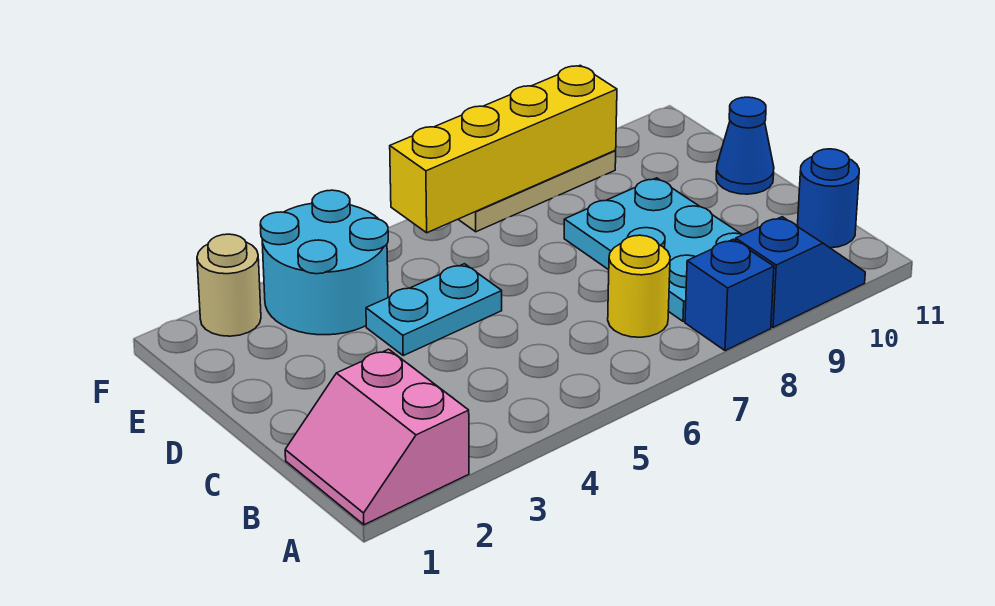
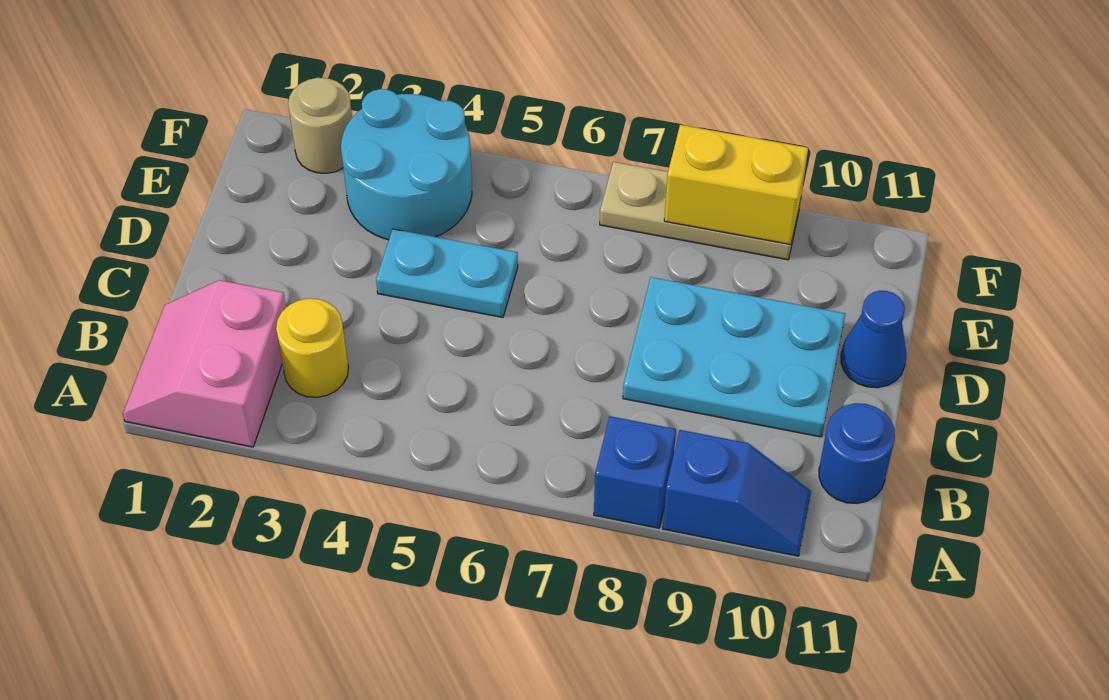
yellow round brick B7 level 1 -> yellow round brick B3 level 1
cyan plate B8:D9 level 1 -> cyan plate C8:D10 level 1
yellow brick F6:F9 level 2 -> yellow brick F8:F9 level 2

